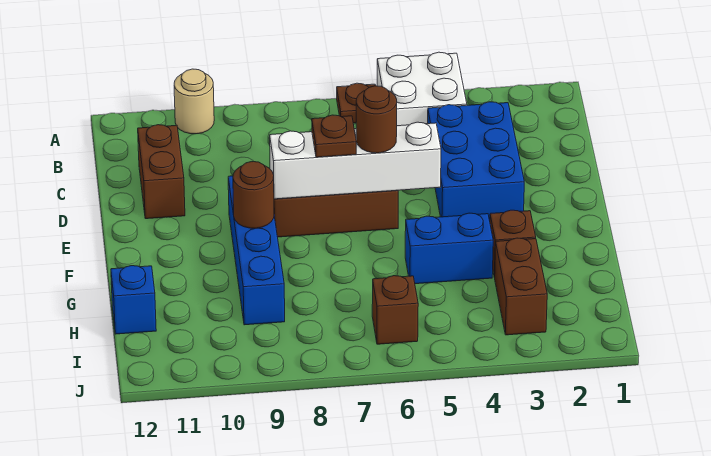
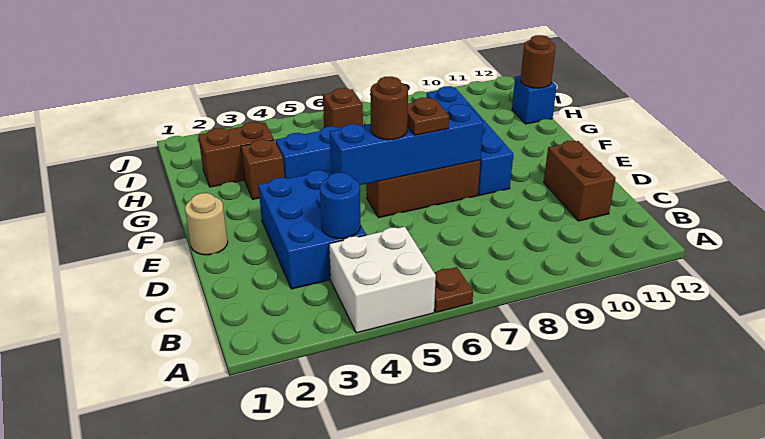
tan round brick A10 level 1 -> tan round brick E1 level 1
none -> blue round brick C4 level 2
white brick E5:E8 level 2 -> blue brick E5:E8 level 2
brown round brick F9 level 2 -> brown round brick H12 level 2
brown brick H3:I3 level 1 -> brown brick H2:H3 level 1

